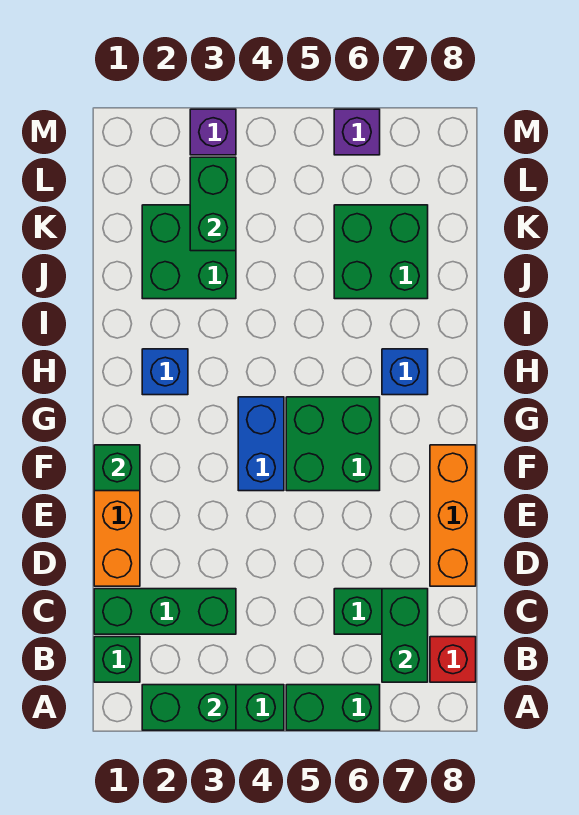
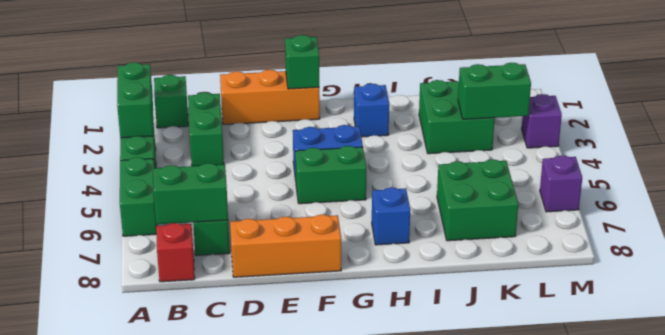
green brick C1:C3 level 1 -> green brick C2:C3 level 1
green brick F5:G6 level 1 -> green brick F5:G5 level 1

